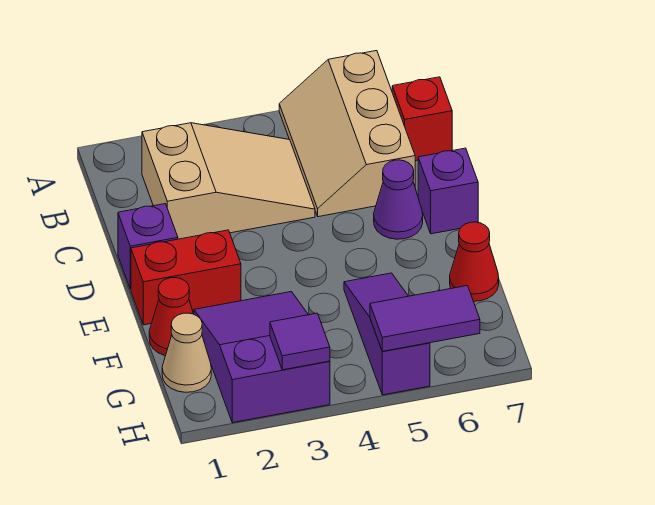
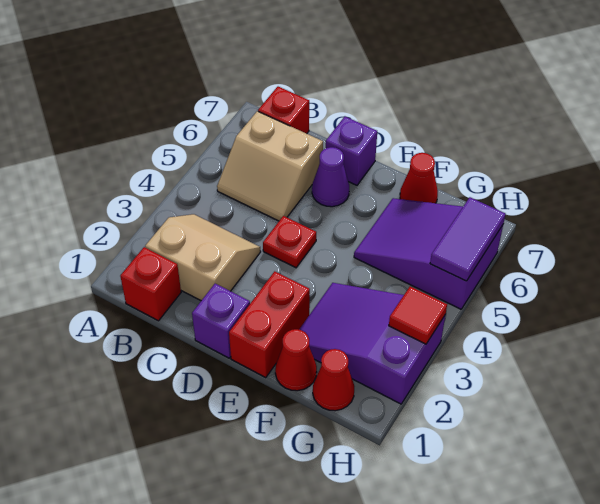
tan slope A5:C6 level 1 top 6 -> tan slope B5:C6 level 1 top 6
none -> red brick B1 level 1
tan slope B2:C4 level 1 top 2 -> tan slope B2:C3 level 1 top 2
none -> red plate D4 level 1
purple slope F5:H5 level 1 top H -> purple slope F5:H6 level 1 top H
tan cone G1 level 1 -> red cone G1 level 1
purple tile H3 level 2 -> red tile H3 level 2

